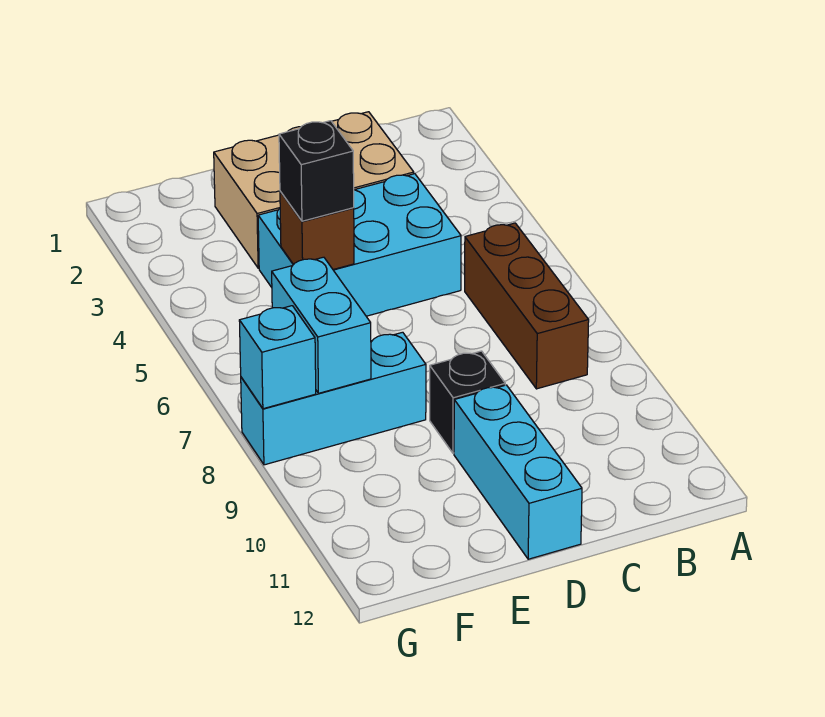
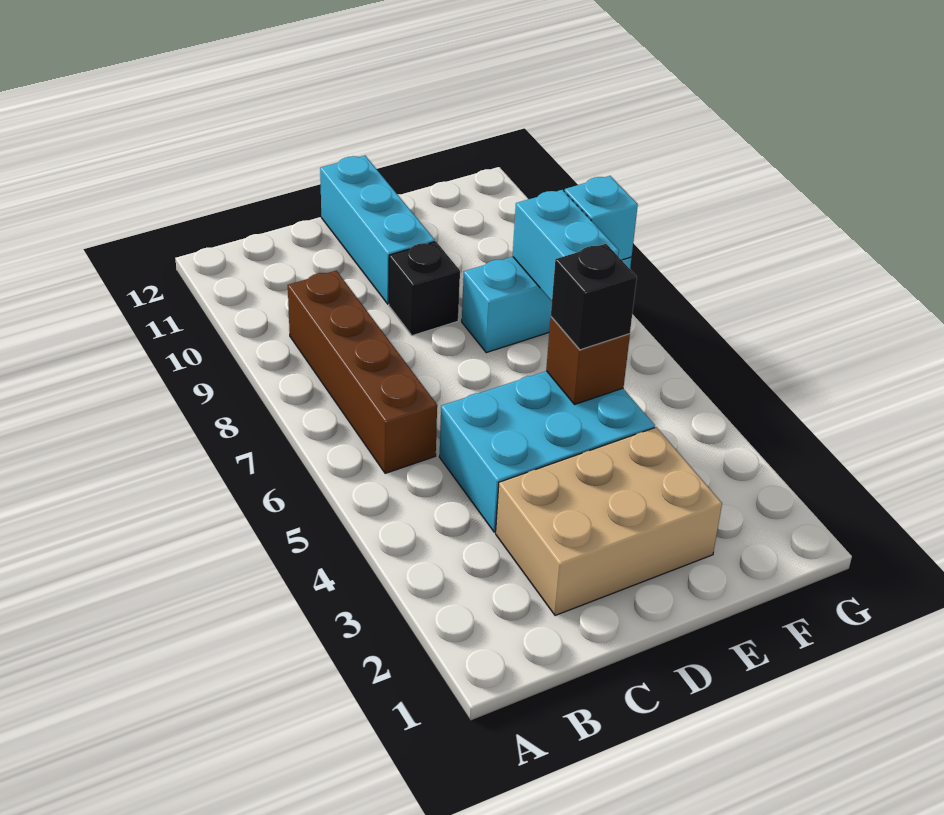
brown brick B6:B8 level 1 -> brown brick B6:B9 level 1

